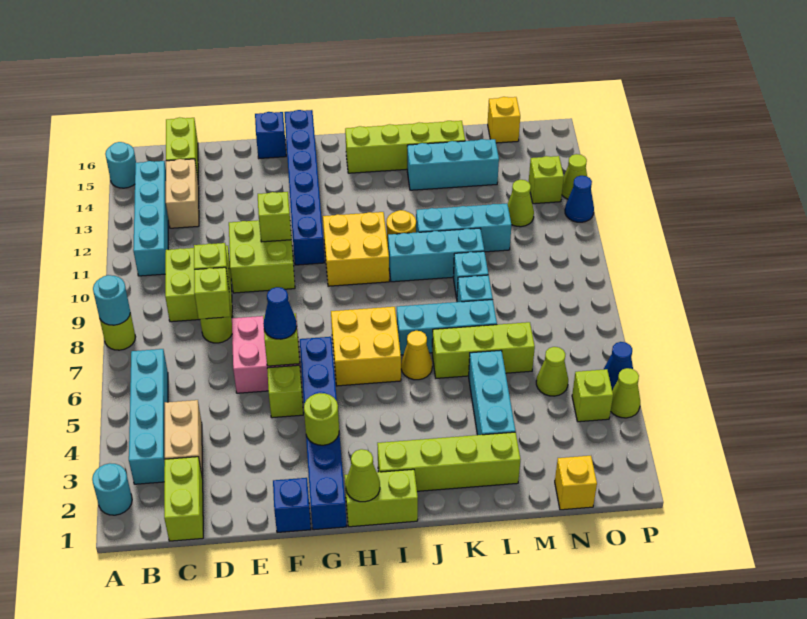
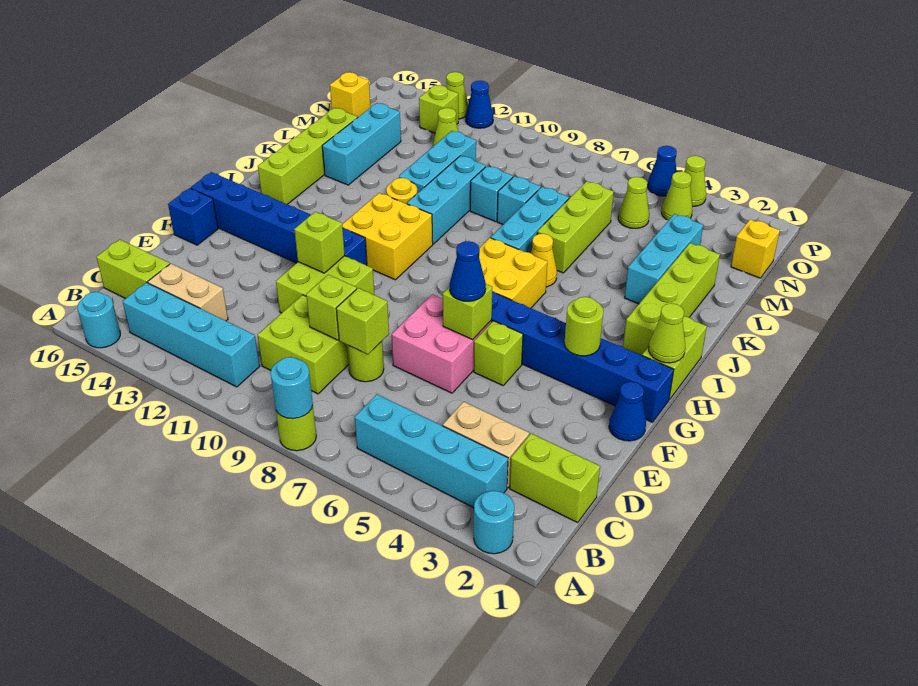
blue brick F1 level 1 -> blue cone F1 level 1
cyan brick L3:L5 level 1 -> cyan brick K3:M3 level 1
lime brick O4 level 1 -> lime cone O4 level 1

